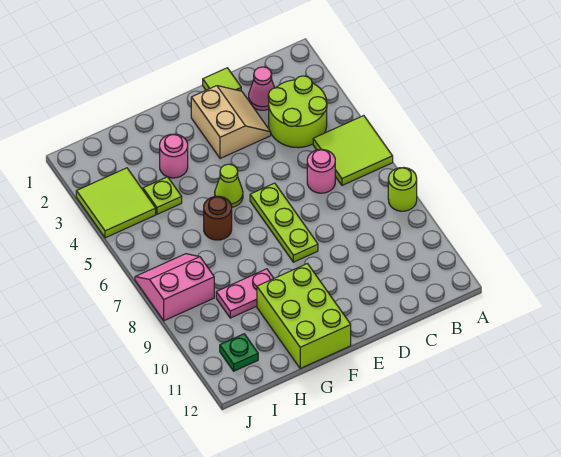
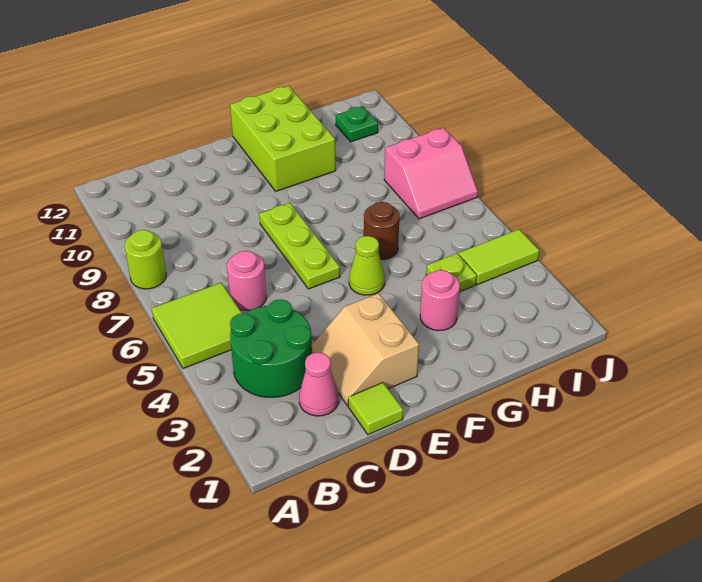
lime round brick B3:C4 level 1 -> green round brick B3:C4 level 1
pink plate G9:H9 level 1 -> none
lime tile I3:J4 level 1 -> lime tile I4:J4 level 1

